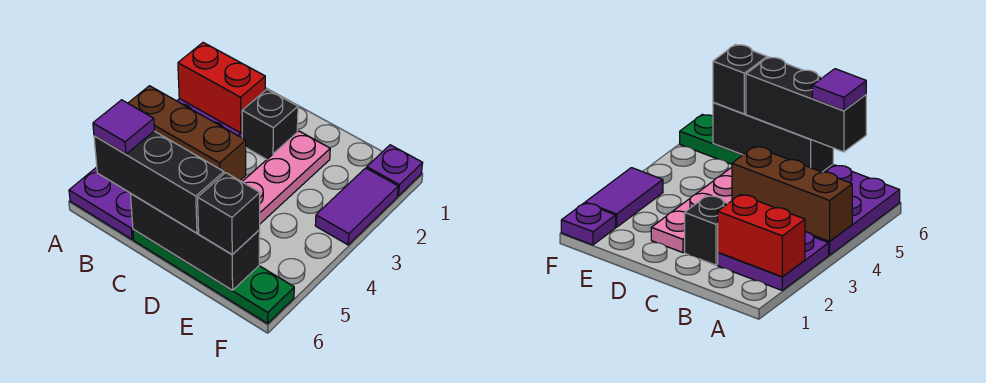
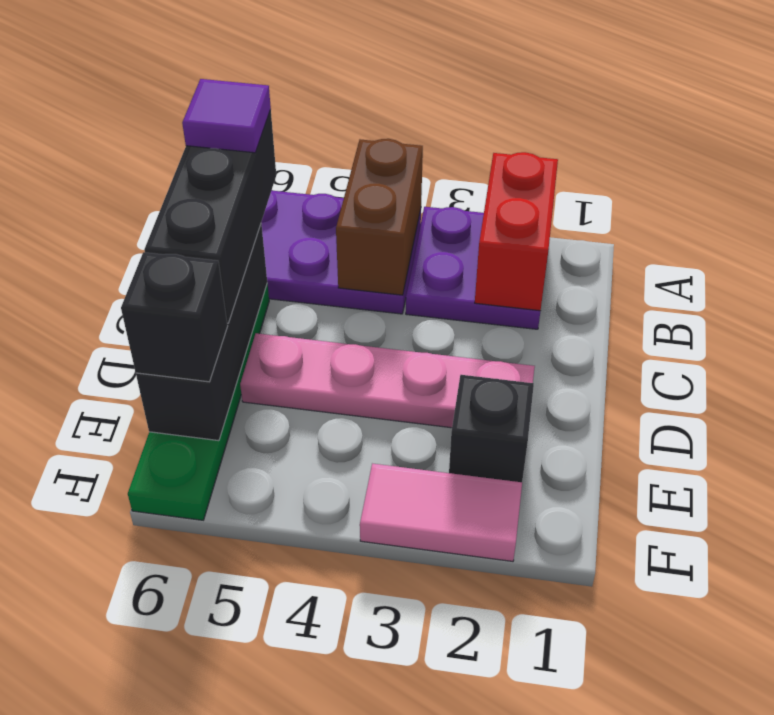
brown brick A4:C4 level 2 -> brown brick A4:B4 level 2
black brick C2 level 1 -> black brick E2 level 1
purple plate F1 level 1 -> none
purple tile F2:F3 level 1 -> pink tile F2:F3 level 1

